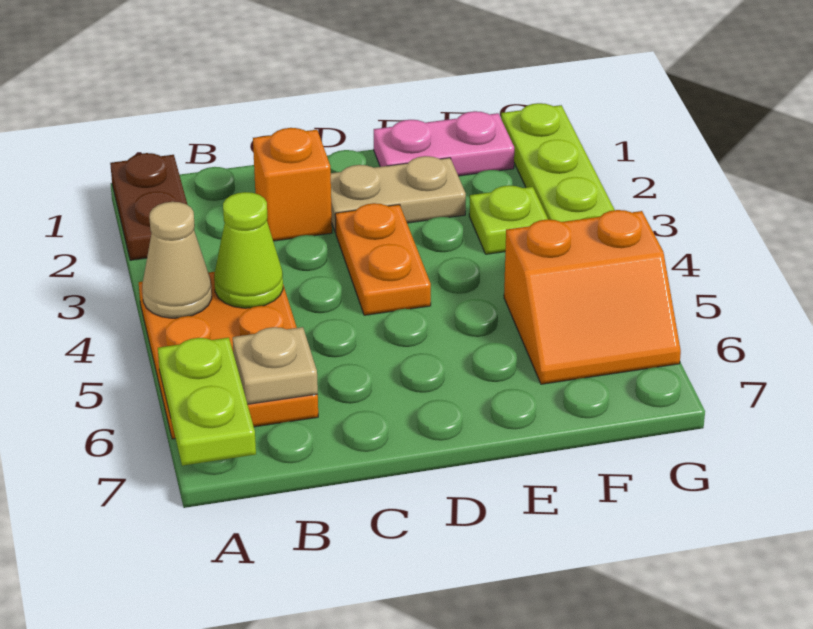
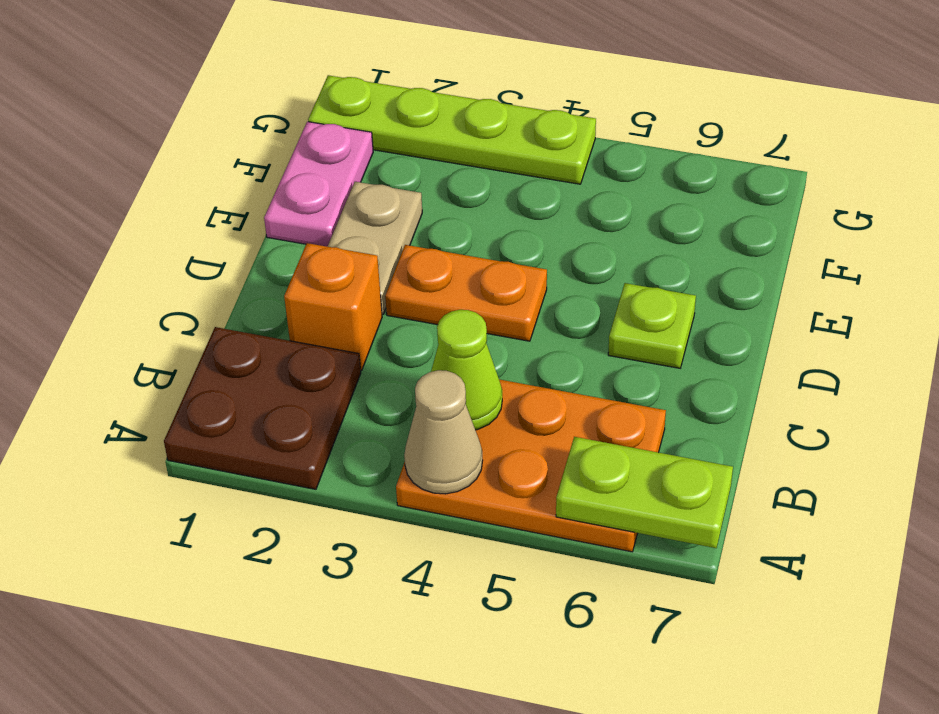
brown plate A1:A2 level 1 -> brown plate A1:B2 level 1
tan plate B6 level 2 -> none
lime plate F3 level 1 -> lime plate D6 level 1
orange slope F5:G6 level 1 top 5 -> none

